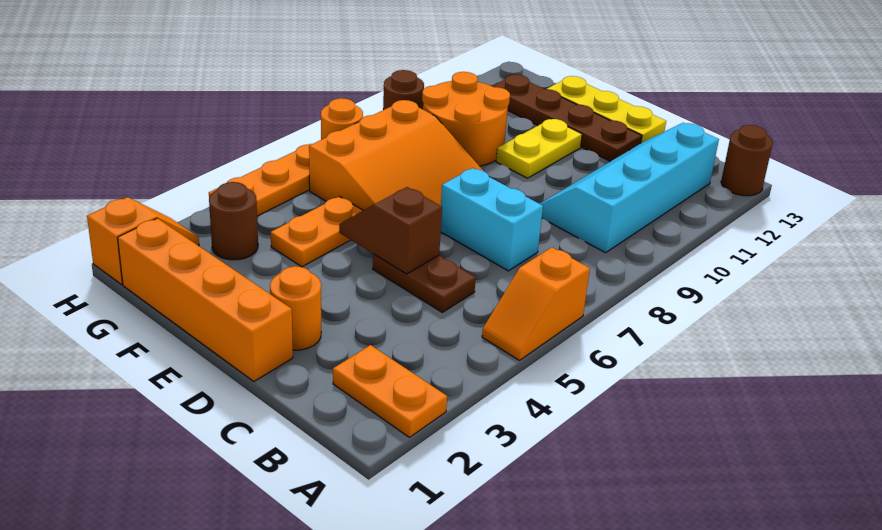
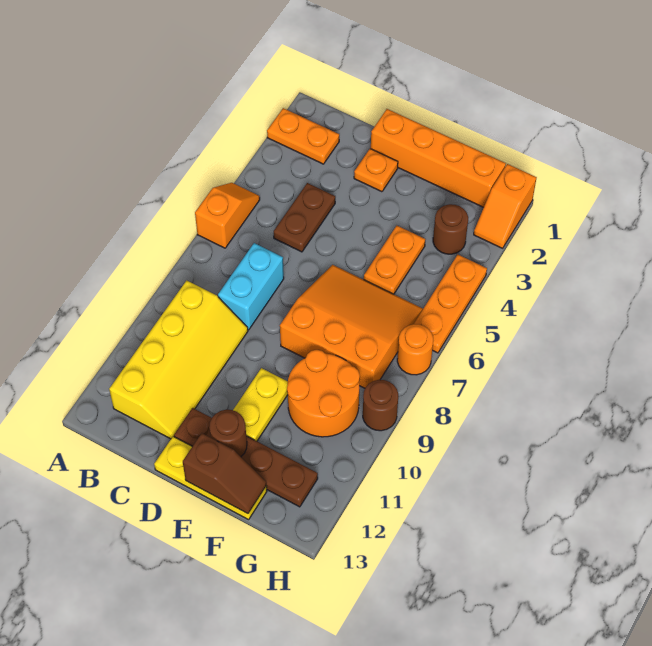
brown round brick A13 level 1 -> brown round brick E12 level 2
cyan slope B9:C12 level 1 top B -> yellow slope B9:C12 level 1 top B
brown plate C5:D5 level 1 -> brown plate C4:C5 level 1
cyan brick C7:D7 level 1 -> cyan brick C7:C8 level 1
orange round brick D2 level 1 -> orange plate D2 level 1
brown slope D5:E5 level 2 top D -> brown slope E13:F13 level 2 top E
orange slope E6:G8 level 1 top G -> orange slope E6:G8 level 1 top 8

